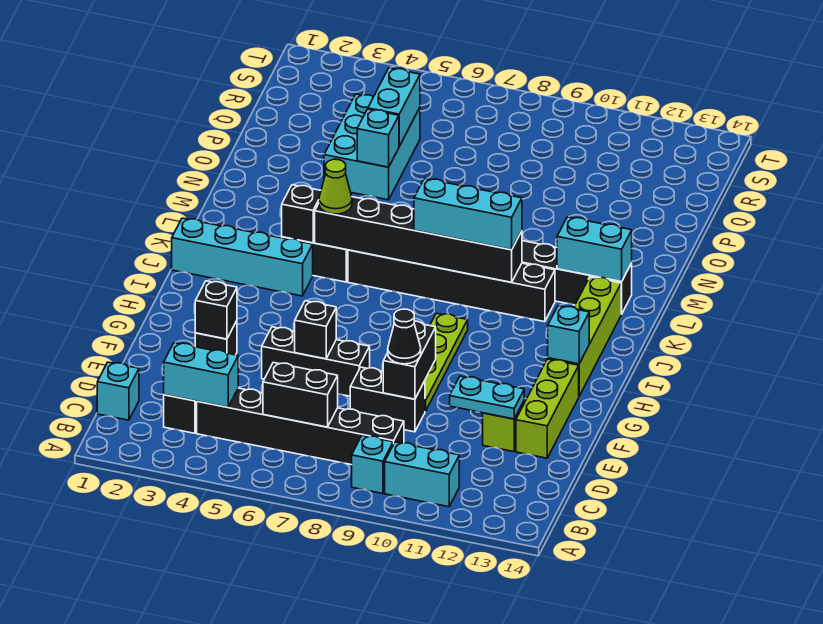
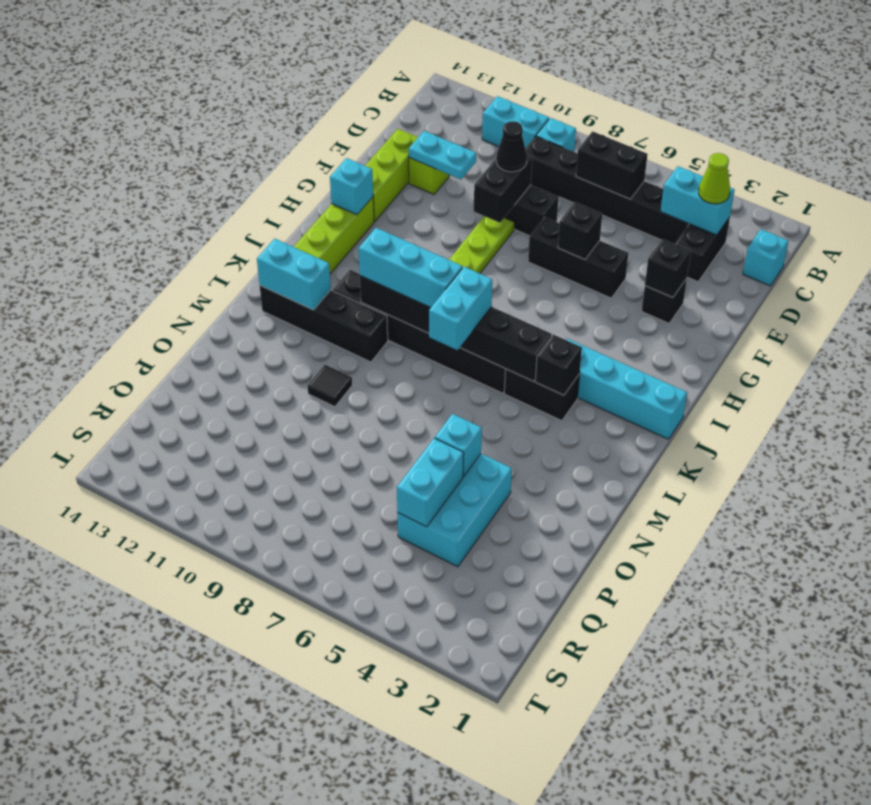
lime cone K5 level 3 -> lime cone C3 level 3
none -> cyan brick K7:L7 level 3
none -> black tile N10 level 1

